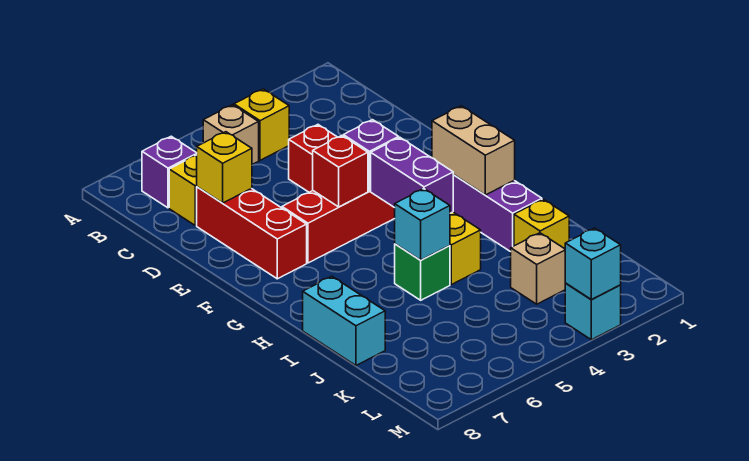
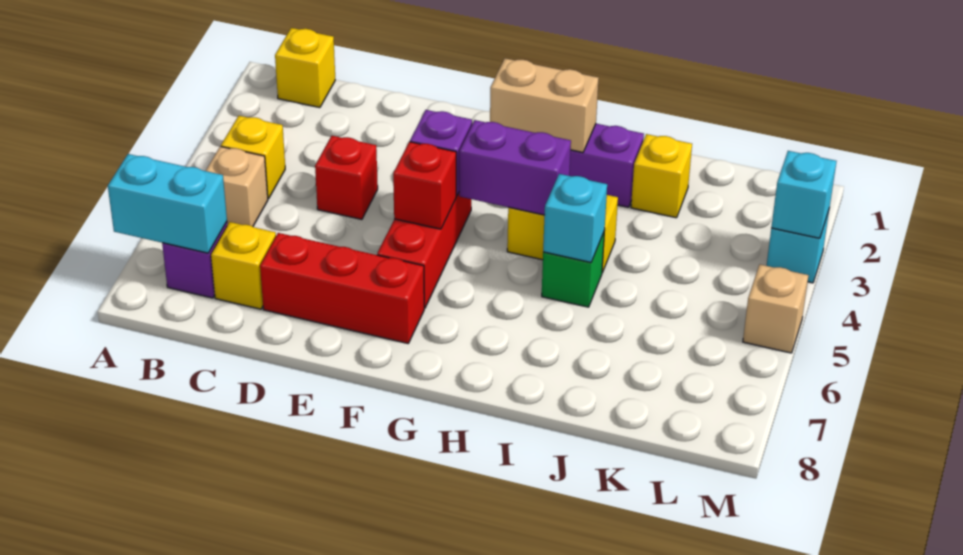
yellow brick D7 level 2 -> yellow brick B1 level 1
cyan brick I8:J8 level 1 -> cyan brick A7:B7 level 2
tan brick K3 level 1 -> tan brick M5 level 1

